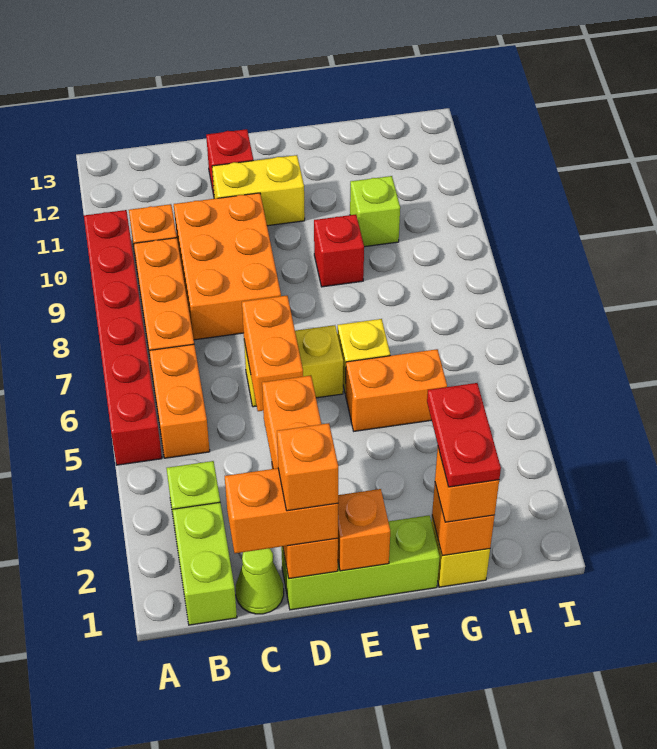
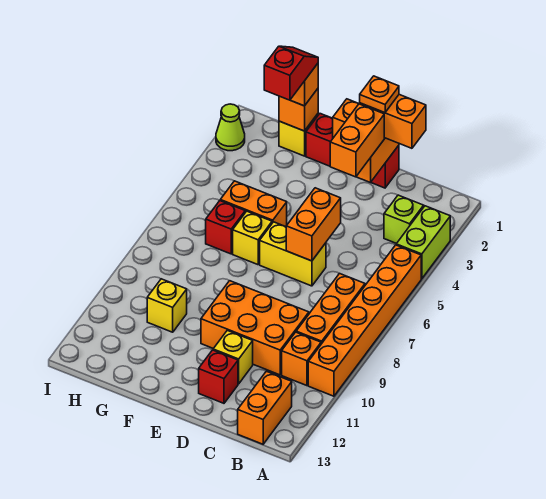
red brick A5:A10 level 1 -> orange brick A5:A10 level 1
lime brick B1:B2 level 1 -> lime brick A3:A4 level 1
orange brick B5:B6 level 1 -> orange brick B12:B13 level 1
lime cone C1 level 1 -> lime cone I2 level 1
orange brick C8:D10 level 1 -> orange brick C9:E10 level 1
lime brick D1:F1 level 1 -> red brick D1:F1 level 1
orange brick D1 level 4 -> orange plate D1 level 4
yellow brick D11:E11 level 1 -> yellow brick D11 level 1
red brick F9 level 1 -> red brick G6 level 1
red plate G1:G2 level 4 -> red slope G1:G2 level 4 top 2
lime brick G10 level 1 -> yellow brick G10 level 1

